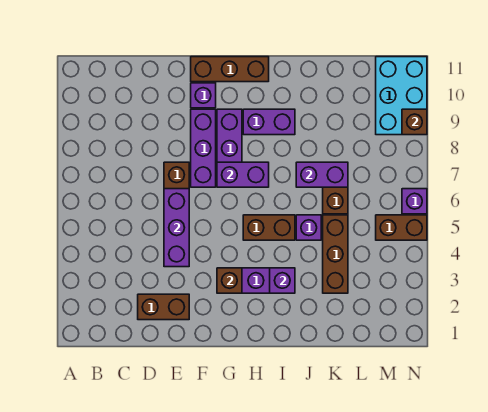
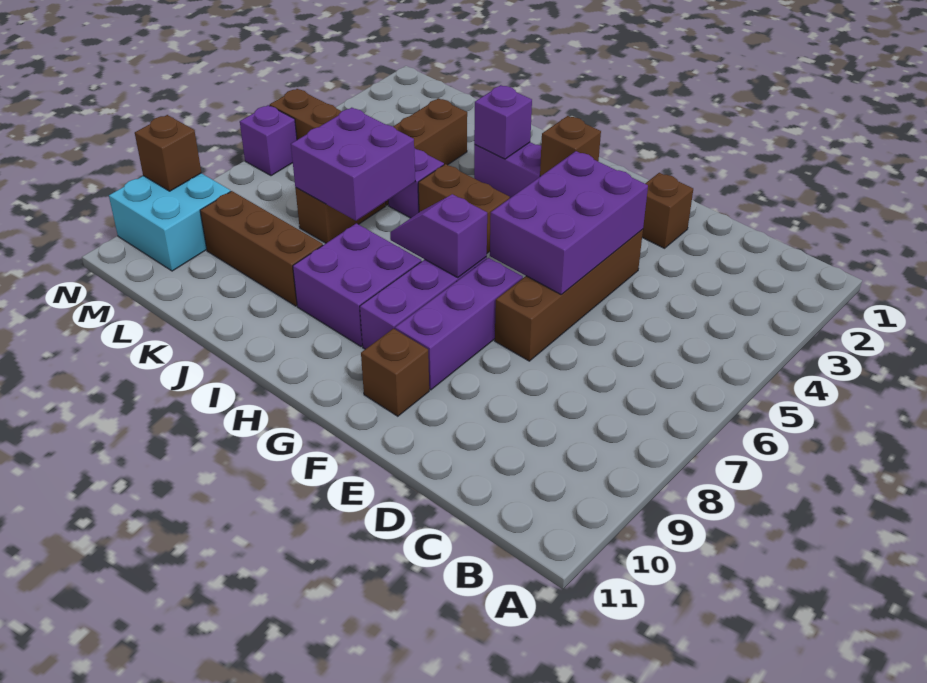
brown brick D2:E2 level 1 -> brown brick E2 level 1
purple brick E4:E6 level 2 -> purple brick E4:F6 level 2
purple brick F10 level 1 -> brown brick F10 level 1
brown brick F11:H11 level 1 -> brown brick J9:L9 level 1
purple brick G7:H7 level 2 -> purple slope G7:H7 level 2 top G
purple brick H9:I9 level 1 -> purple brick H8:I9 level 1
purple brick J7:K7 level 2 -> purple brick J6:K7 level 2
cyan brick M9:N11 level 1 -> cyan brick M9:N10 level 1

